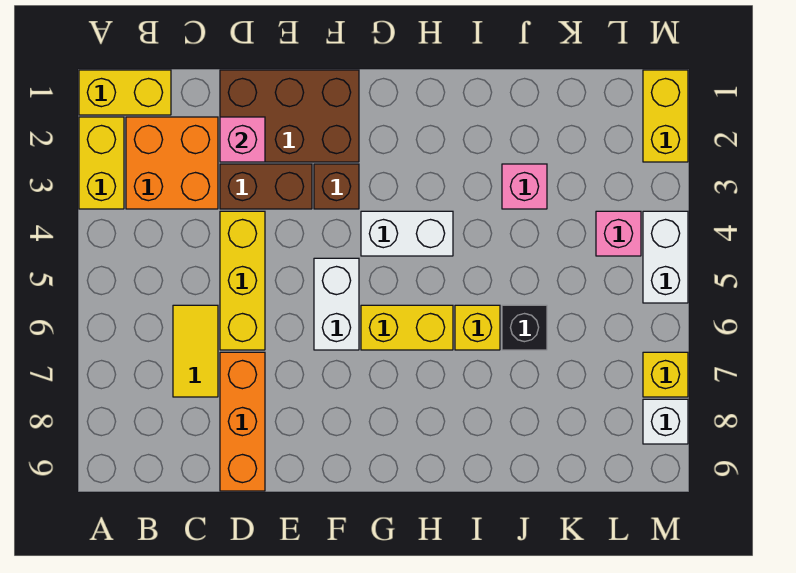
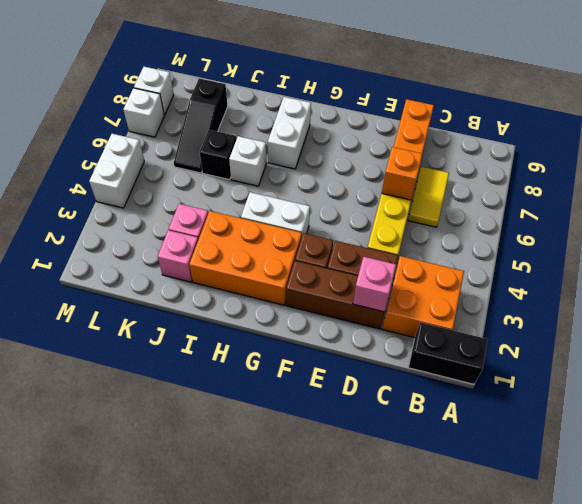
yellow brick A1:B1 level 1 -> black brick A1:B1 level 1
yellow brick A2:A3 level 1 -> none
brown brick D1:F2 level 1 -> brown brick D2:F2 level 1
none -> orange brick D6 level 2
white brick F5:F6 level 1 -> white brick H7:H8 level 1
none -> orange brick G2:I3 level 1
yellow brick G6:H6 level 1 -> none
yellow brick I6 level 1 -> white brick I6 level 1
none -> black slope K6:K8 level 1 top 8
pink brick L4 level 1 -> pink brick J2 level 1
yellow brick M1:M2 level 1 -> none
yellow brick M7 level 1 -> white brick M7 level 1

